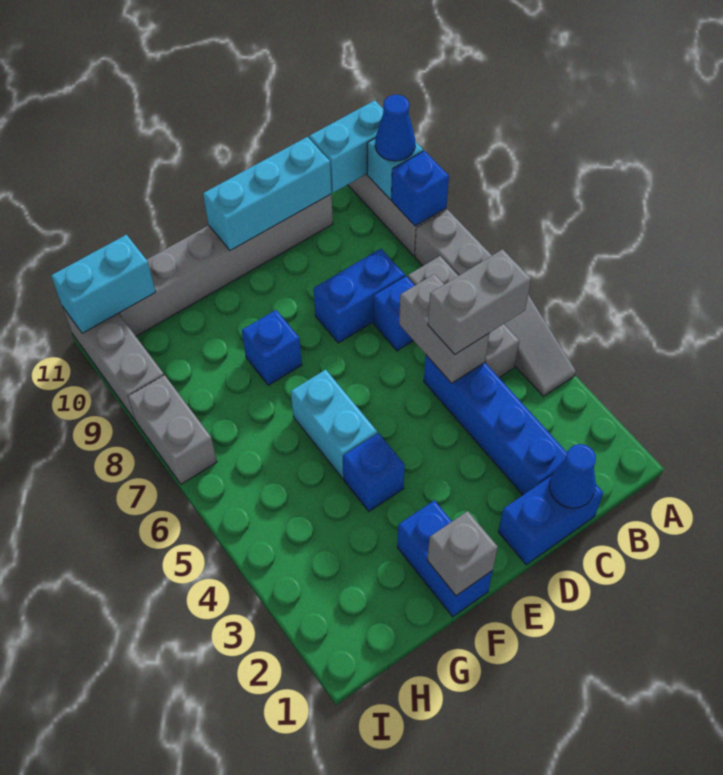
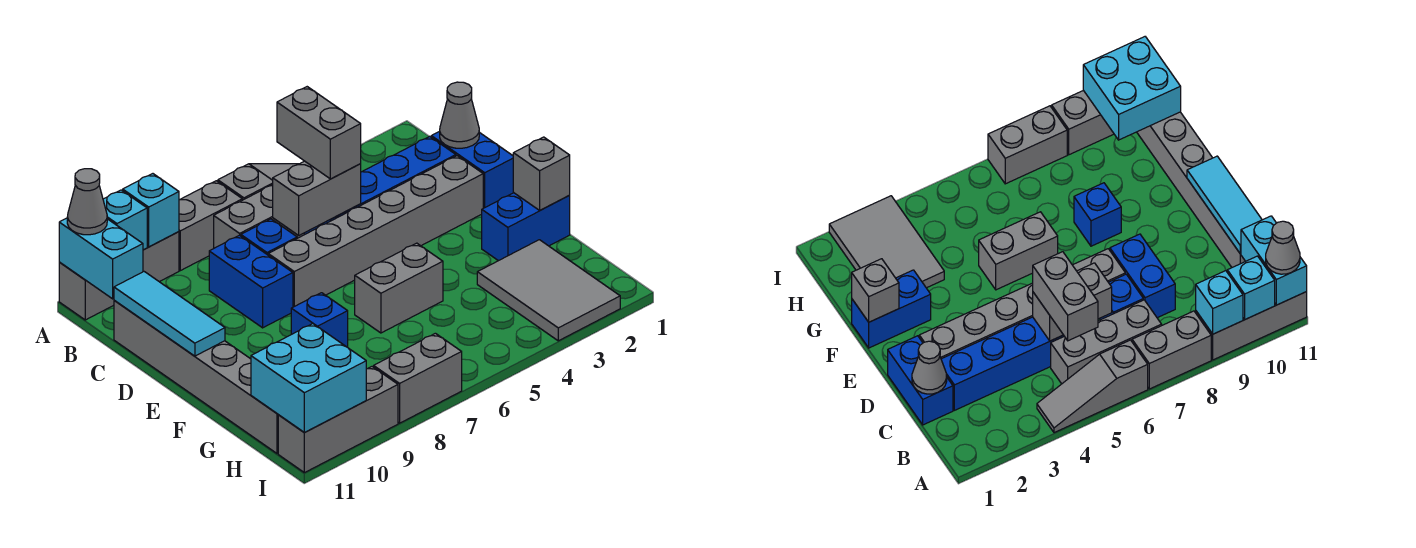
blue brick A9 level 2 -> cyan brick A9 level 2
blue cone A10 level 3 -> none
none -> grey cone A11 level 3
blue cone C1 level 2 -> grey cone C1 level 2
cyan brick C11:E11 level 2 -> cyan tile C11:E11 level 2
none -> grey brick D2:D7 level 1
blue brick F4 level 1 -> none
cyan brick F5:F6 level 1 -> grey brick F5:F6 level 1
none -> grey tile G2:I3 level 1
cyan brick H11:I11 level 2 -> cyan brick H10:I11 level 2

